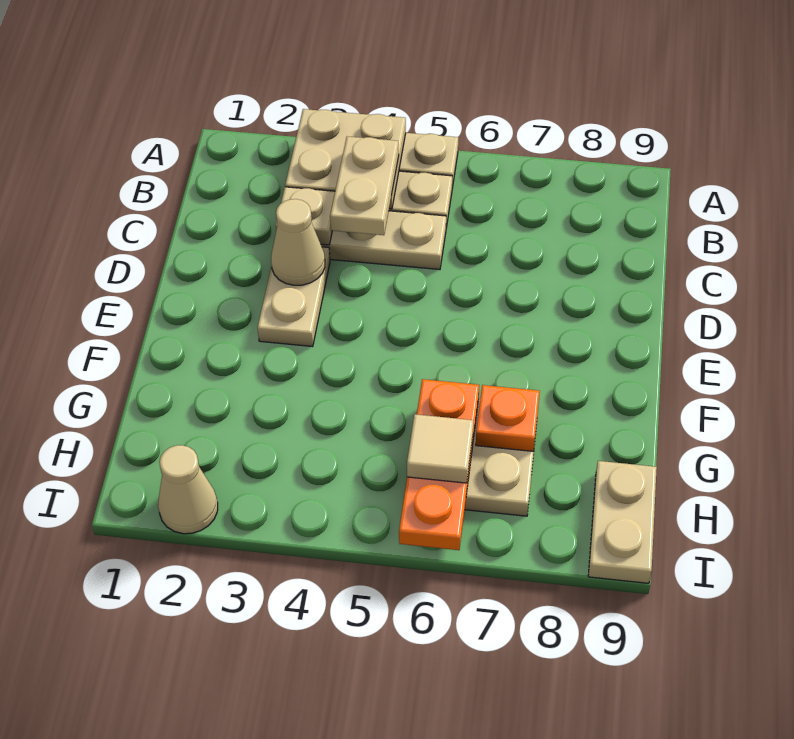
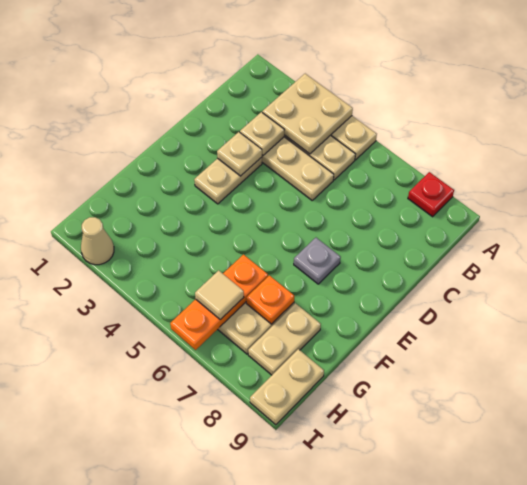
none -> red plate A8 level 1
tan plate B4:C4 level 3 -> tan plate G8:H8 level 1
tan cone D3 level 2 -> tan plate D3 level 2
none -> grey plate E7 level 1

